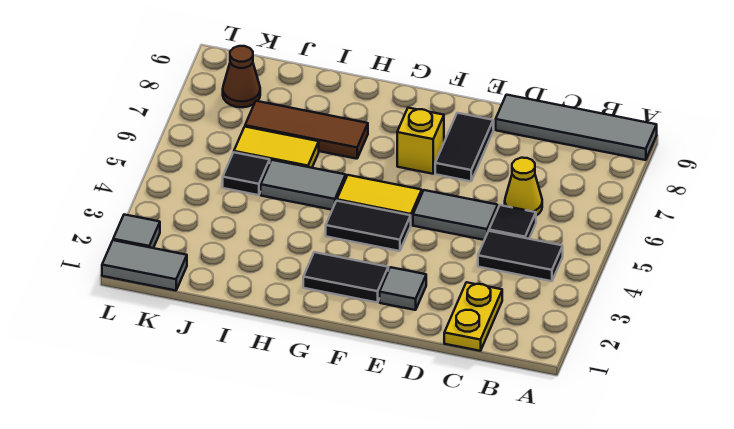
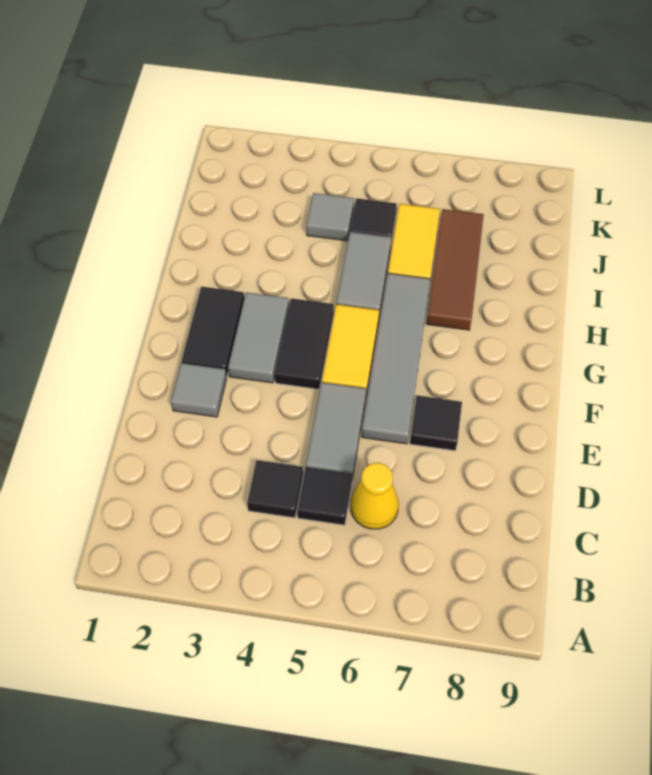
grey tile A9:D9 level 1 -> grey tile E6:H6 level 1
black tile B4:C4 level 1 -> black tile C4 level 1
yellow plate C1:C2 level 1 -> none
black tile E7:E8 level 1 -> black tile E7 level 1
yellow brick F7 level 1 -> none
grey tile K1:L1 level 1 -> grey tile F3:G3 level 1
brown cone K8 level 1 -> none
grey tile L2 level 1 -> grey tile J4 level 1

